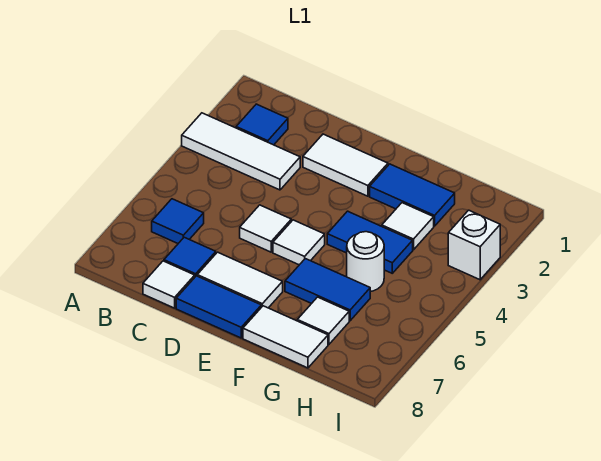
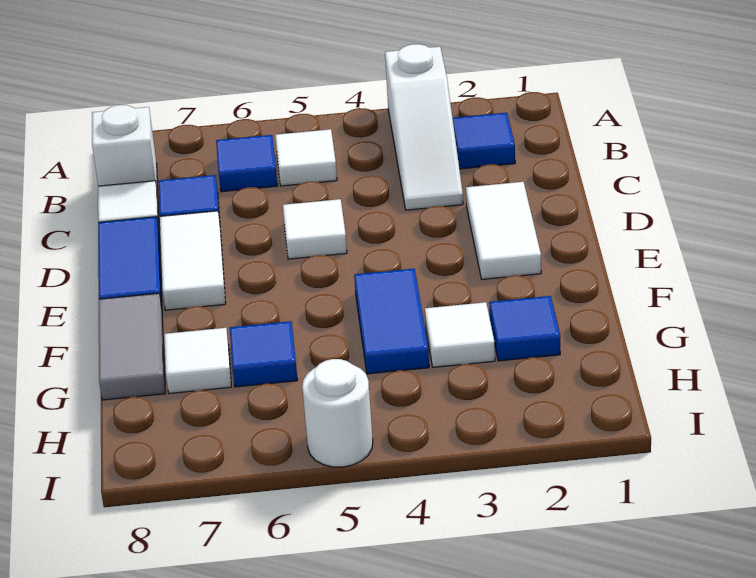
white tile A3:C3 level 1 -> white slope A3:C3 level 1 top A
white tile E5 level 1 -> white tile B5 level 1
blue tile F2:G2 level 1 -> blue tile G2 level 1
blue tile F6:G6 level 1 -> blue tile G6 level 1
white tile F8:G8 level 1 -> grey tile F8:G8 level 1
white round brick G5 level 1 -> white round brick I5 level 1
white brick I3 level 1 -> white brick B8 level 1

